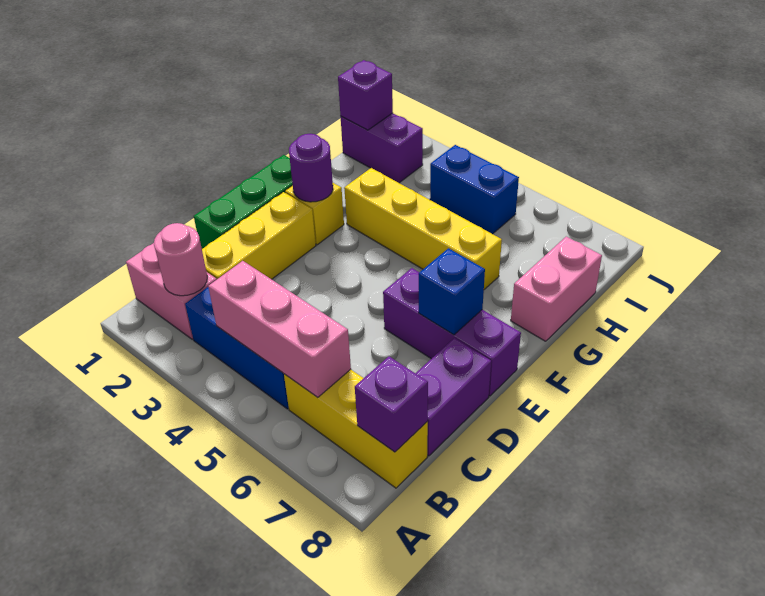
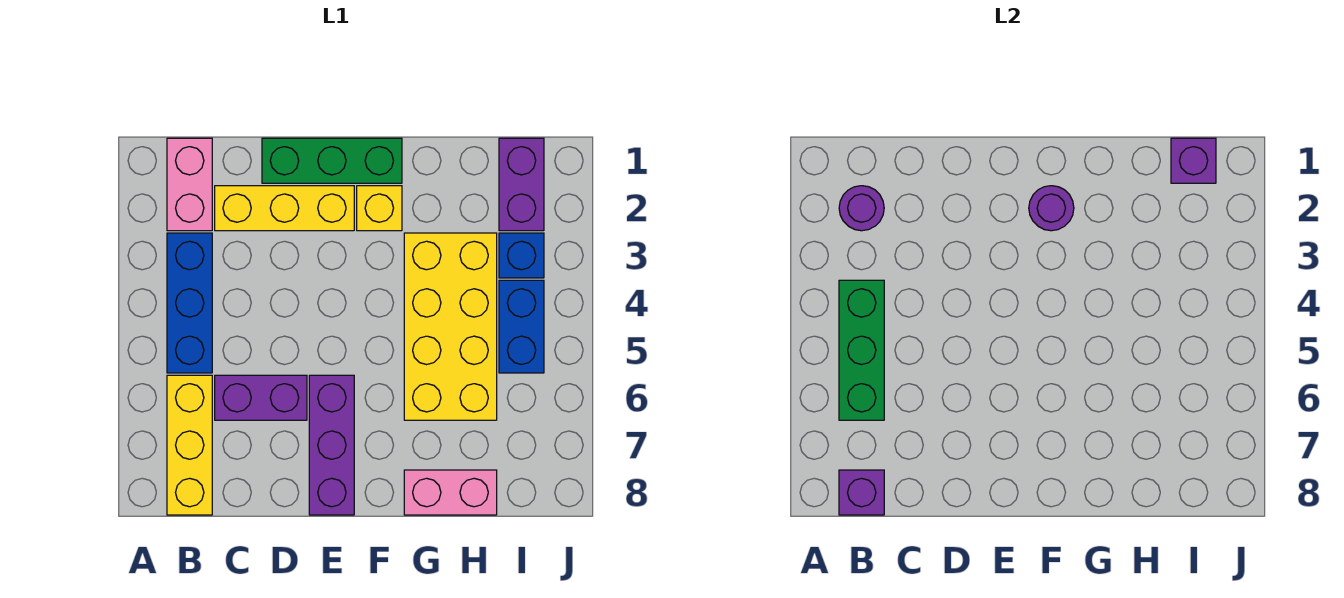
pink round brick B2 level 2 -> purple round brick B2 level 2
pink brick B4:B6 level 2 -> green brick B4:B6 level 2
purple brick C8:D8 level 1 -> purple brick C6:D6 level 1
blue brick E7 level 2 -> blue brick I3 level 1
yellow brick G3:G6 level 1 -> yellow brick G3:H6 level 1

